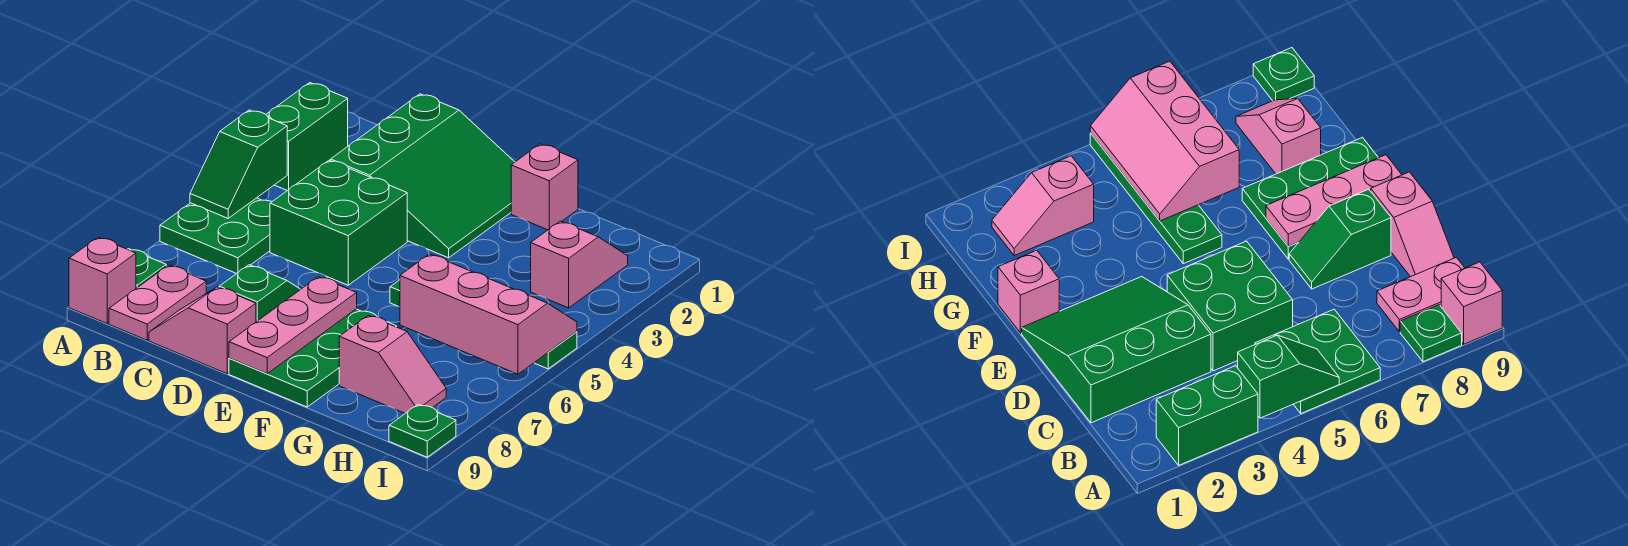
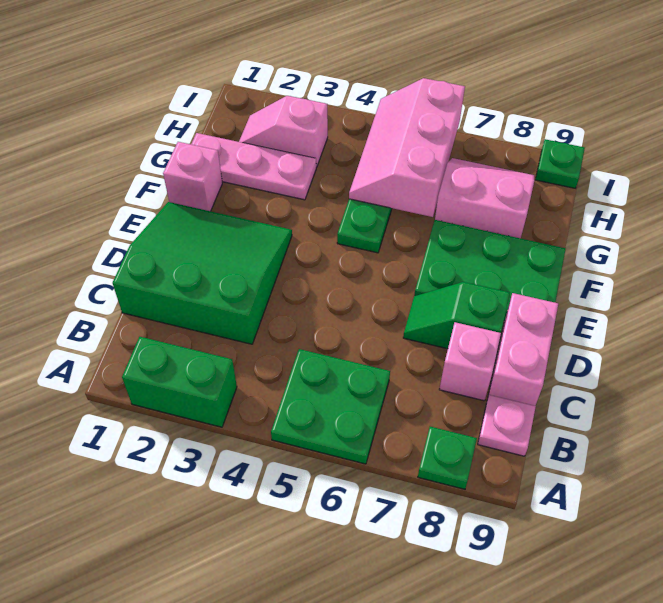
green slope A4:A5 level 2 top 4 -> none
pink brick A9 level 1 -> pink brick C8 level 1
pink plate B8:B9 level 1 -> pink plate B9 level 1
green brick C4:D5 level 1 -> none
pink slope C9:D9 level 1 top D -> pink brick C9:D9 level 1
pink plate E7:E9 level 2 -> pink plate G1:G3 level 1
pink slope G8:H8 level 1 top G -> pink slope G7:H8 level 1 top G

